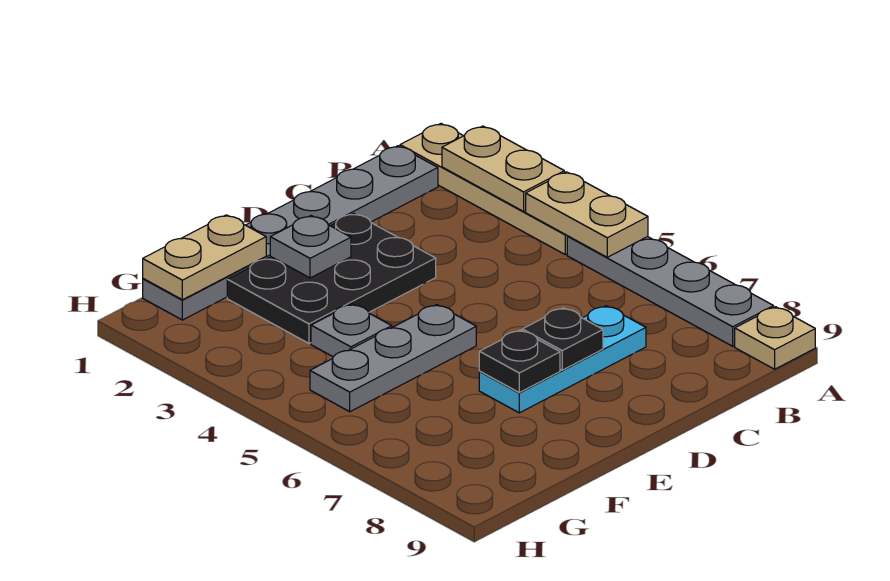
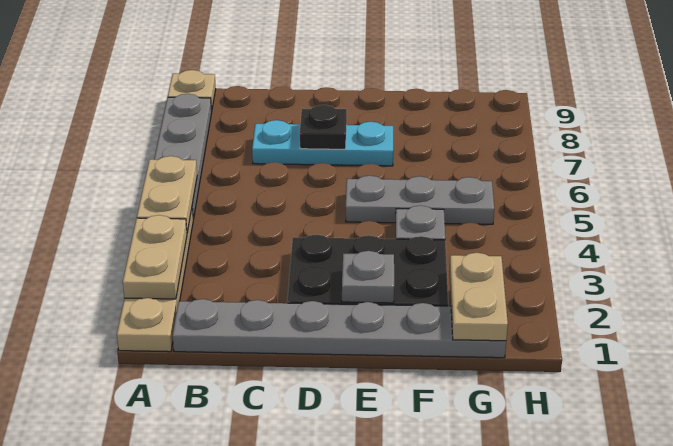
black plate E7 level 2 -> none
tan plate F1:G1 level 2 -> tan plate G1:G2 level 2

